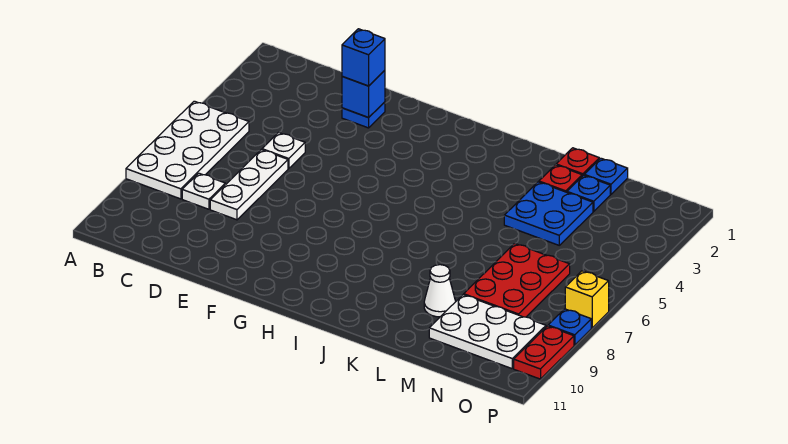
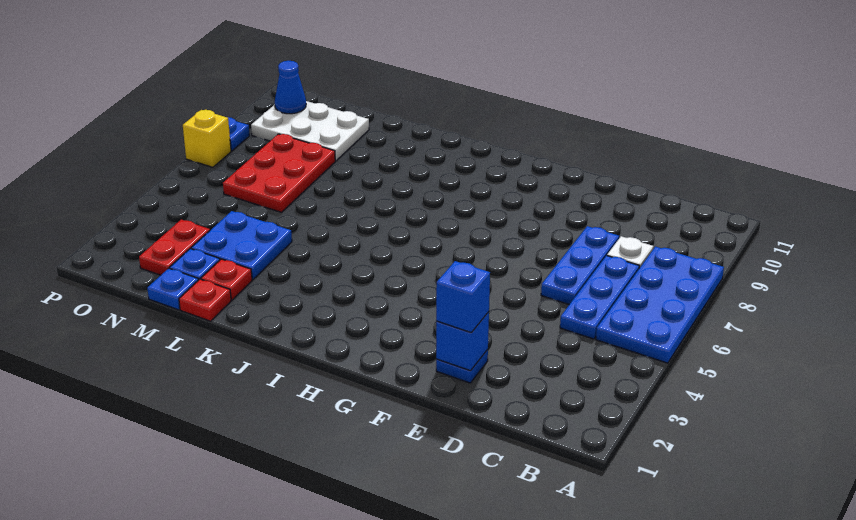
white plate A5:B8 level 1 -> blue plate A5:B8 level 1
none -> blue plate C5:C7 level 1
white plate D5 level 1 -> none
white plate D6:D8 level 1 -> blue plate D6:D8 level 1
white cone L9 level 1 -> none
none -> blue cone O10 level 2
red plate P9:P10 level 1 -> red plate N2:N3 level 1

